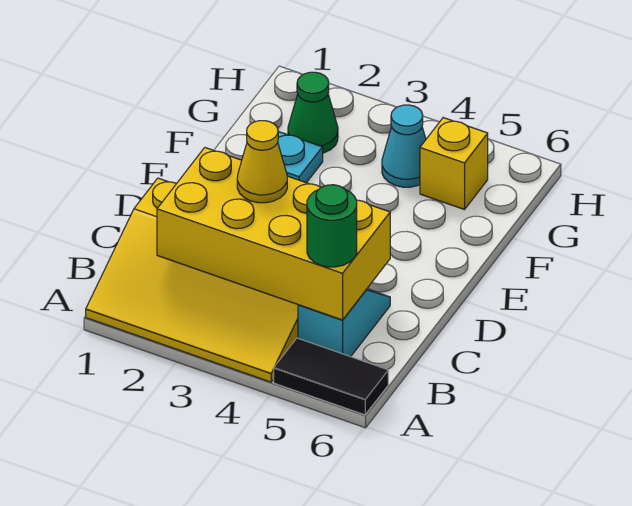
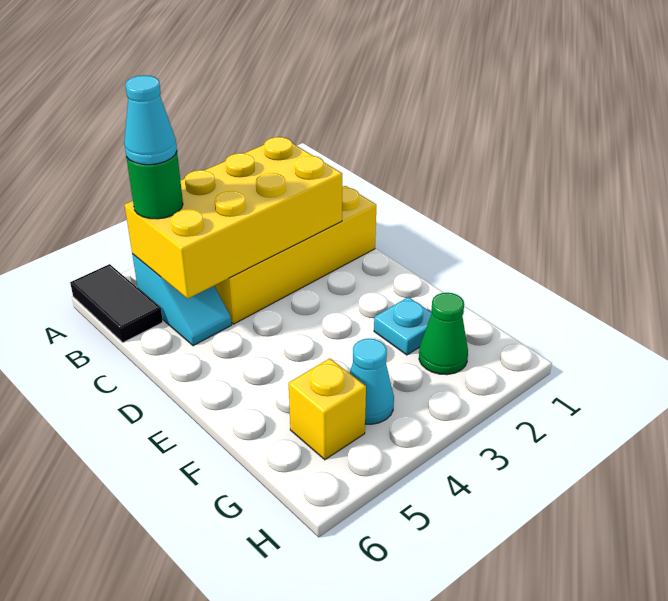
black tile A5:A6 level 1 -> black tile A6:B6 level 1
none -> cyan cone B5 level 4
yellow cone C3 level 3 -> none

